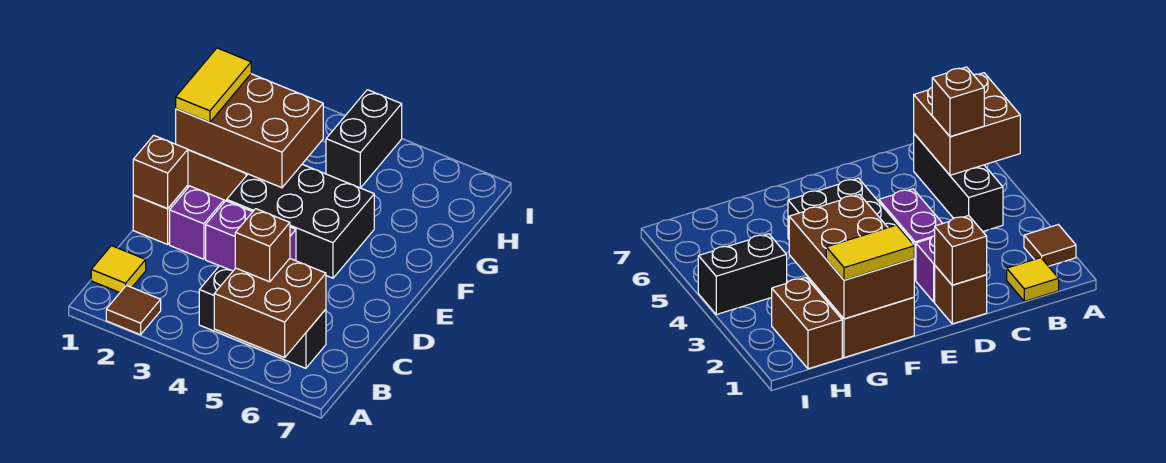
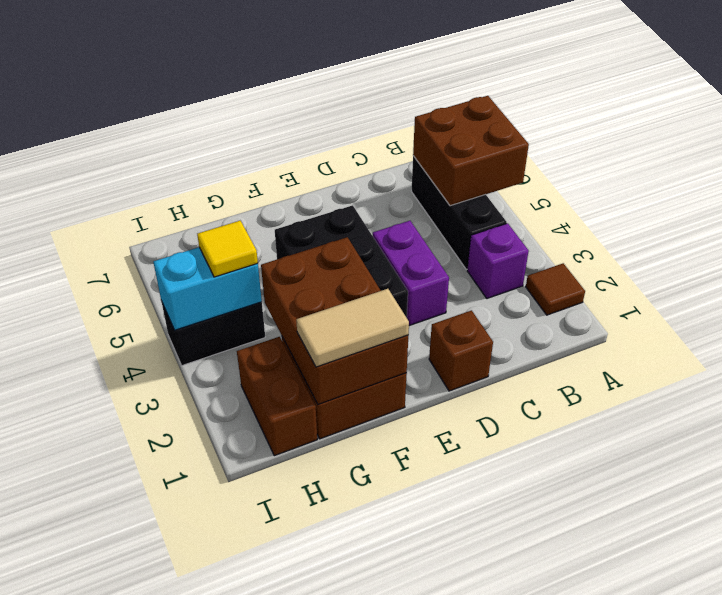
yellow tile B1 level 1 -> yellow tile H4 level 3
brown brick B5 level 3 -> none
brown brick D1 level 2 -> none
purple brick D2 level 1 -> purple brick B3 level 1
yellow tile F1:G1 level 3 -> tan tile F1:G1 level 3
none -> cyan brick H4:I4 level 2

